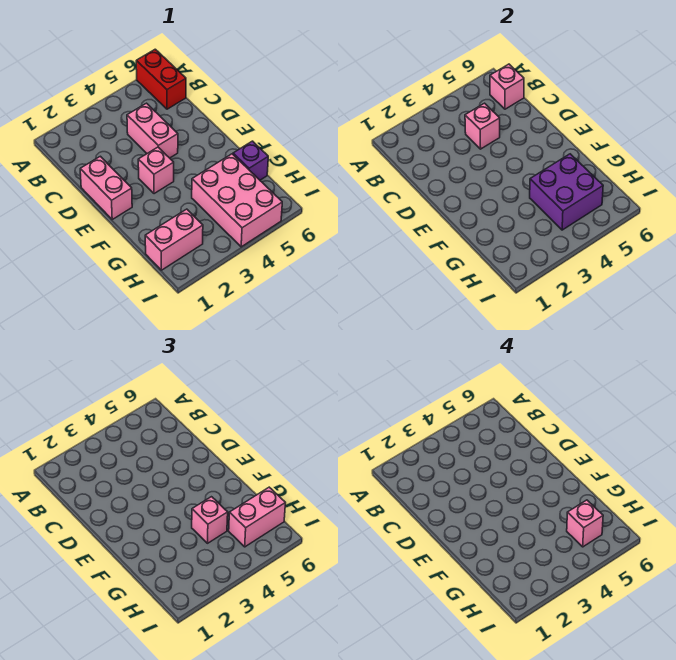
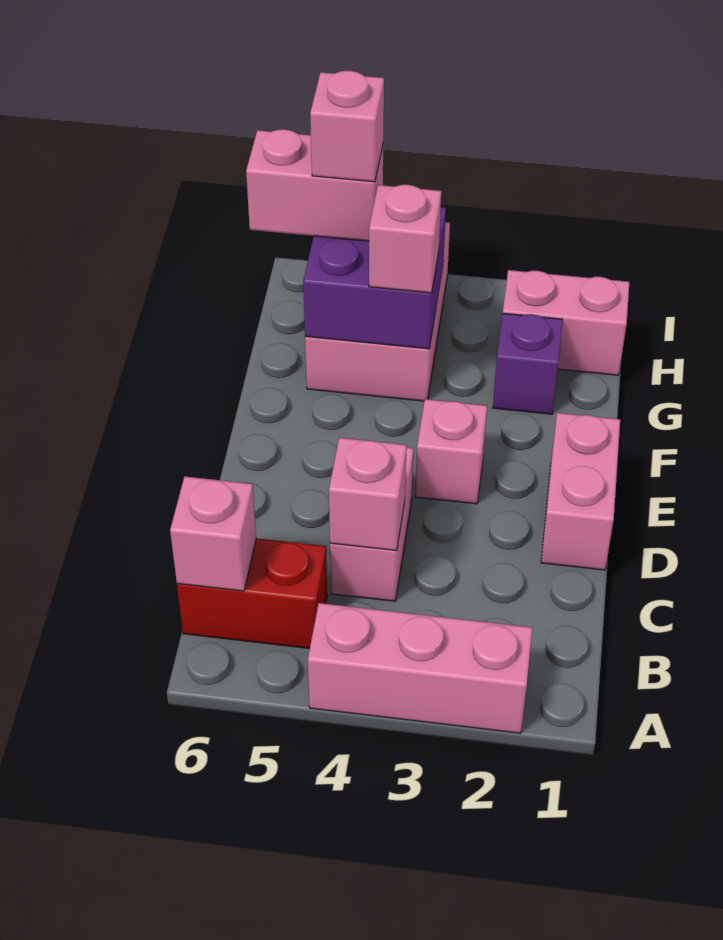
none -> pink brick A2:A4 level 1
red brick A6:B6 level 1 -> red brick B5:B6 level 1
purple brick G6 level 1 -> purple brick G2 level 1

